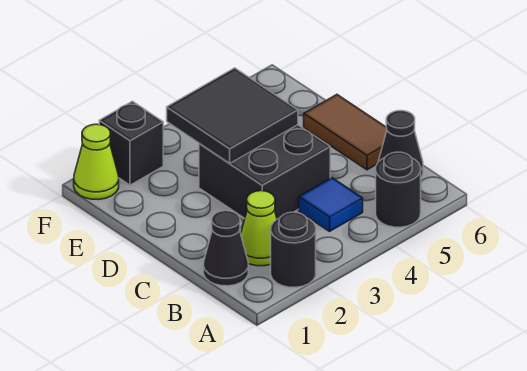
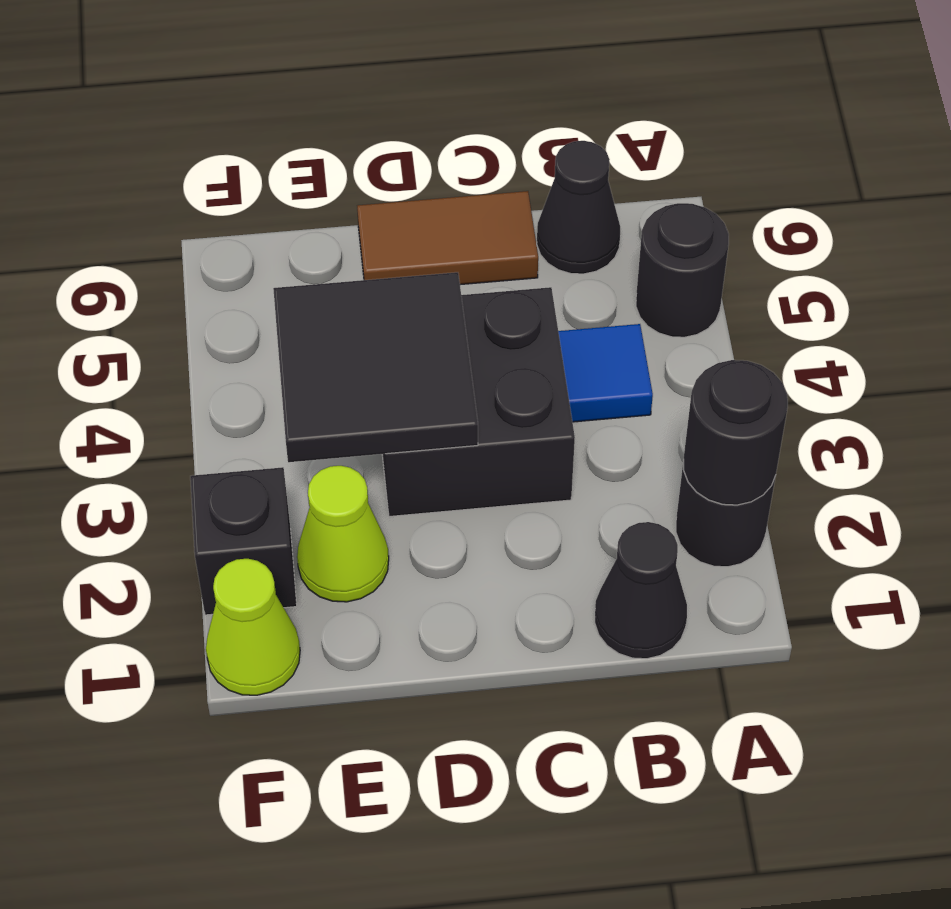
none -> black round brick A2 level 2
lime cone B2 level 1 -> lime cone E2 level 1

